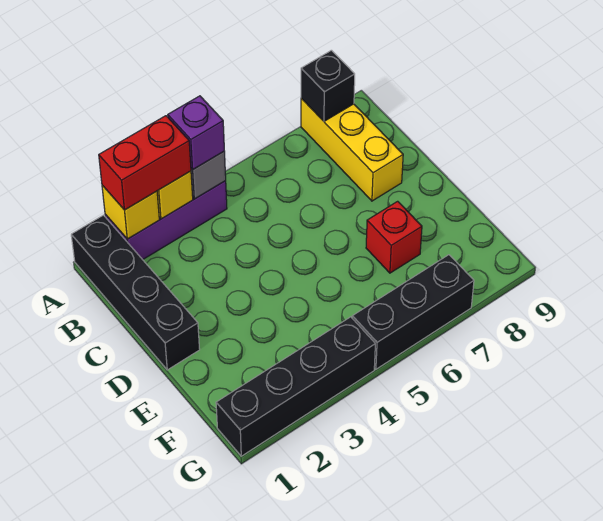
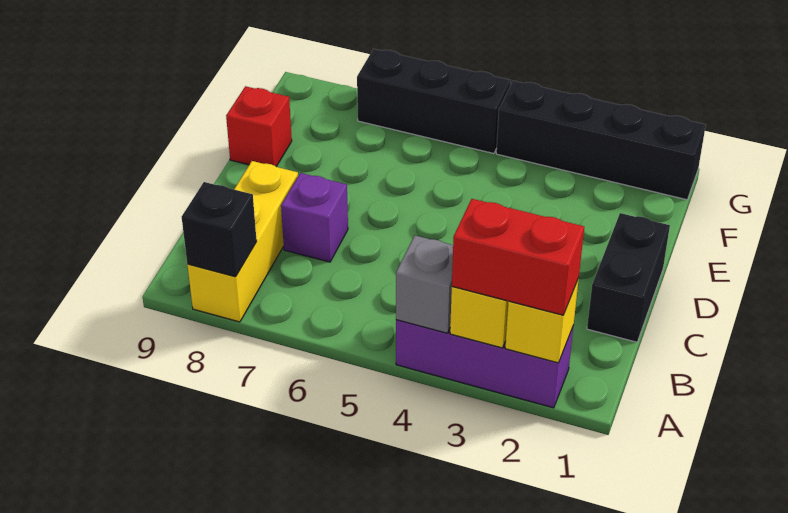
black brick A1:D1 level 1 -> black brick C1:D1 level 1
purple brick A4 level 3 -> purple brick C7 level 1
red brick E7 level 1 -> red brick E9 level 1

